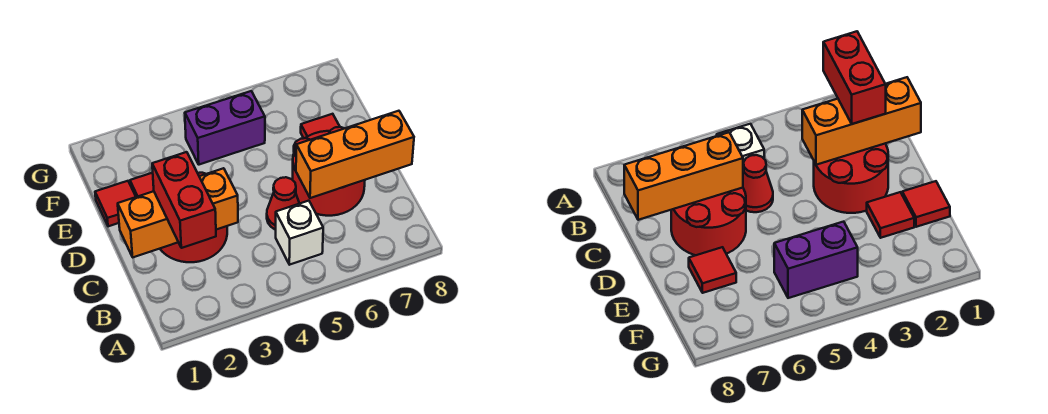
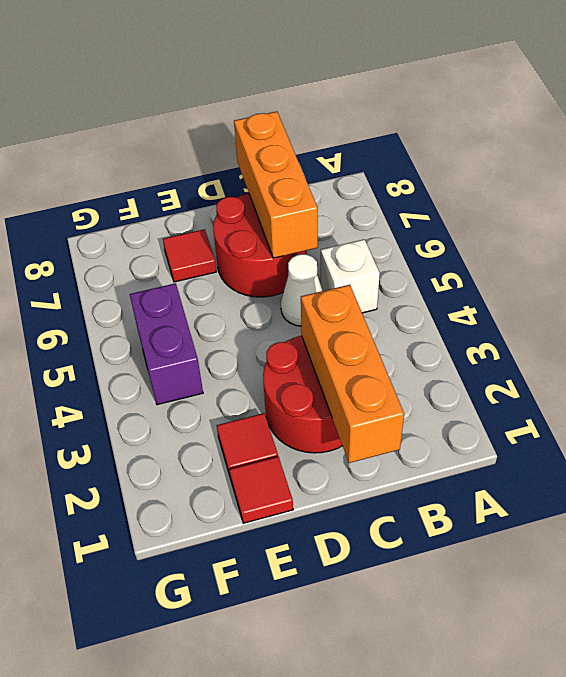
red brick B2:C2 level 3 -> none
red cone C5 level 1 -> white cone C5 level 1

